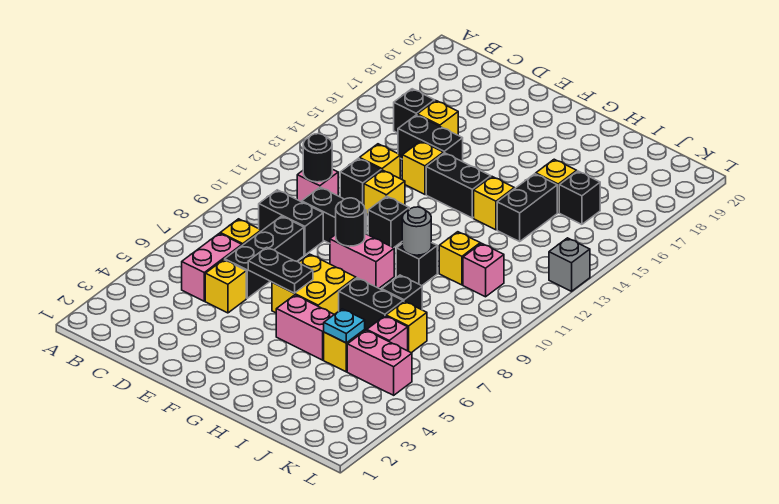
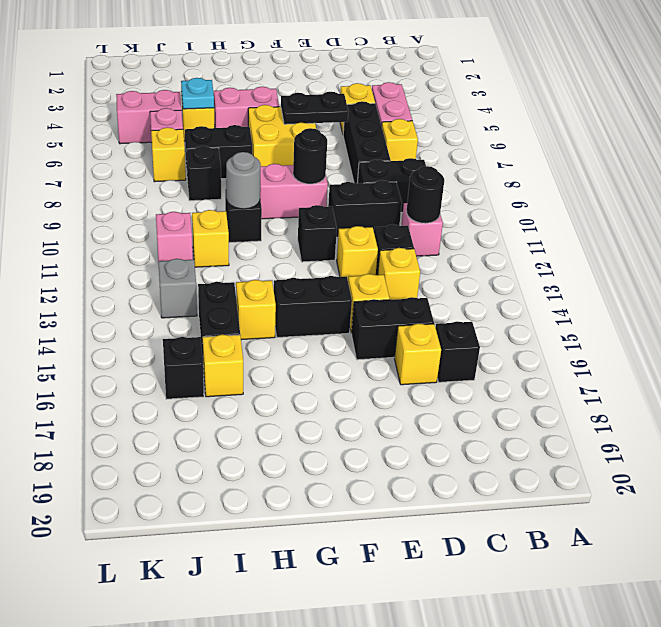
grey brick L13 level 1 -> grey brick J13 level 1

